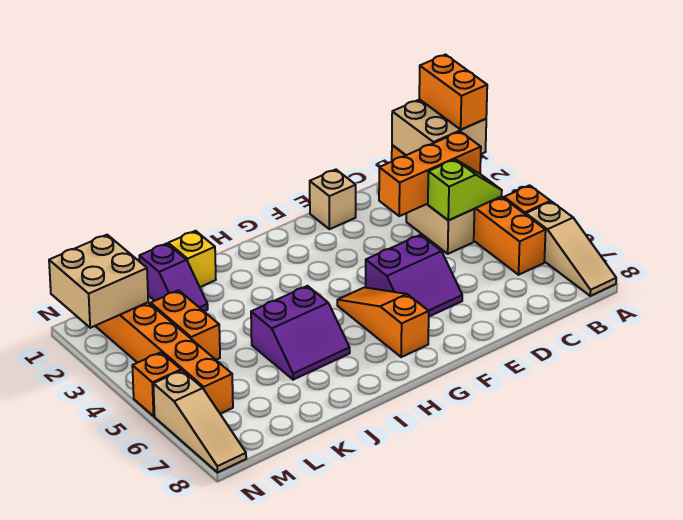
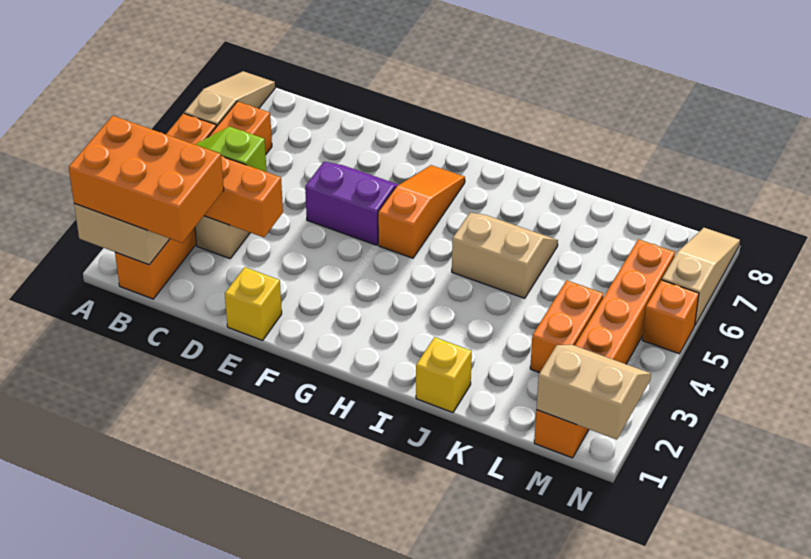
orange brick A1:A2 level 3 -> orange brick A1:C2 level 3
tan brick E1 level 1 -> yellow brick E1 level 1
orange slope G5:G7 level 1 top 7 -> orange slope G5:G7 level 1 top 5
purple slope I5:J6 level 1 top 5 -> tan slope I5:J6 level 1 top 5
purple slope K1:K2 level 1 top 1 -> none
tan brick M1:N2 level 2 -> tan slope M1:N2 level 2 top 1

